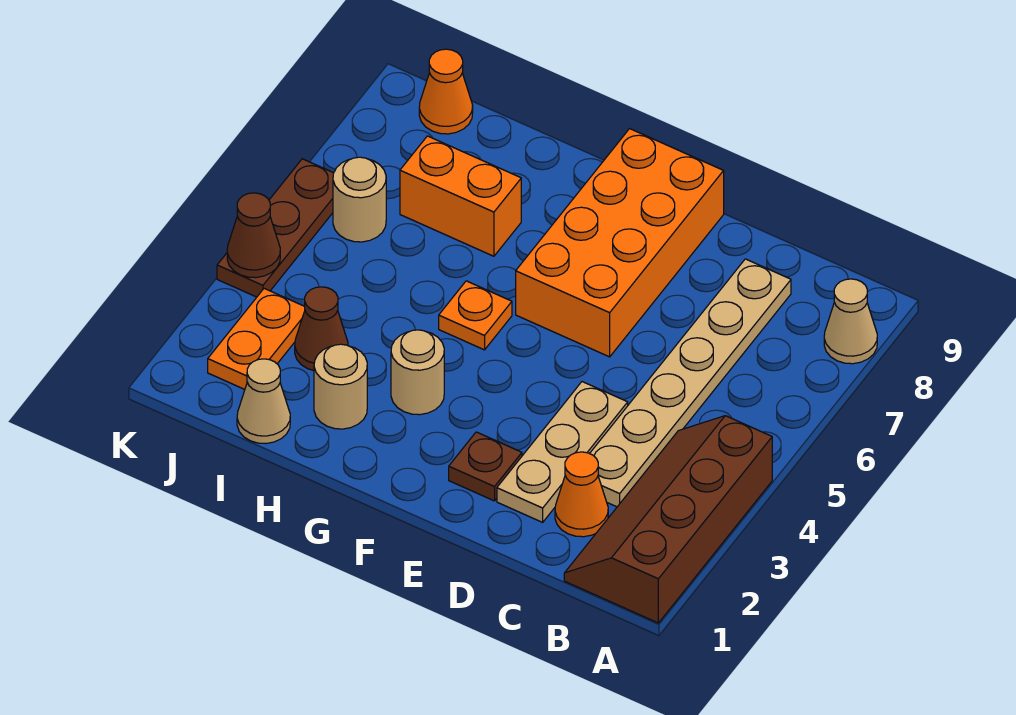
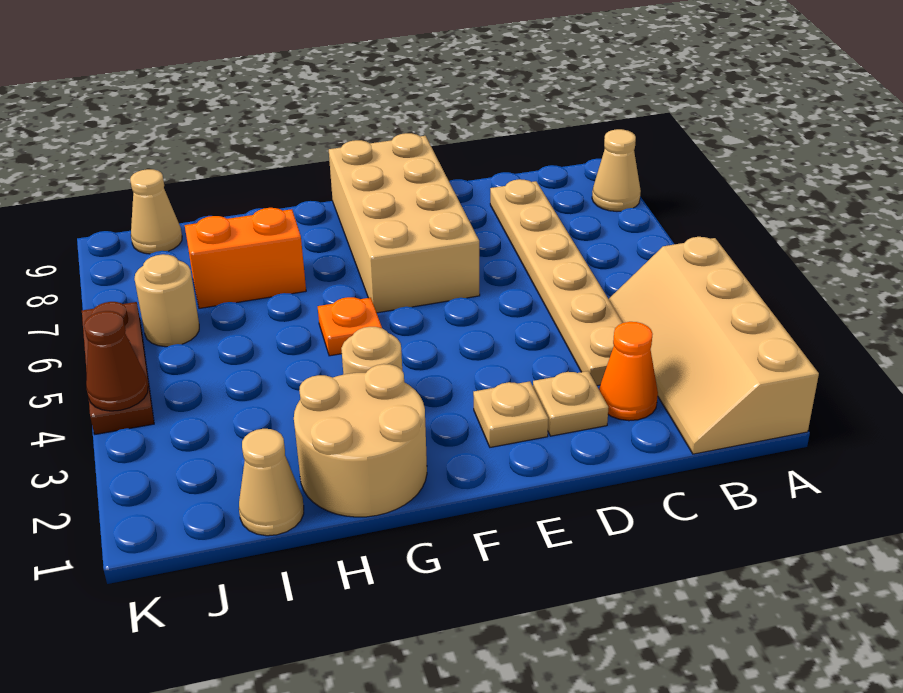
brown slope A1:B4 level 1 top A -> tan slope A1:B4 level 1 top A
tan plate D2:D4 level 1 -> tan plate D2 level 1
brown plate E2 level 1 -> tan plate E2 level 1
orange brick E6:F9 level 1 -> tan brick E6:F9 level 1
tan round brick H2 level 1 -> tan round brick G1:H2 level 1
brown cone I3 level 1 -> none
orange plate J2:J3 level 1 -> none
orange cone J9 level 1 -> tan cone J9 level 1

